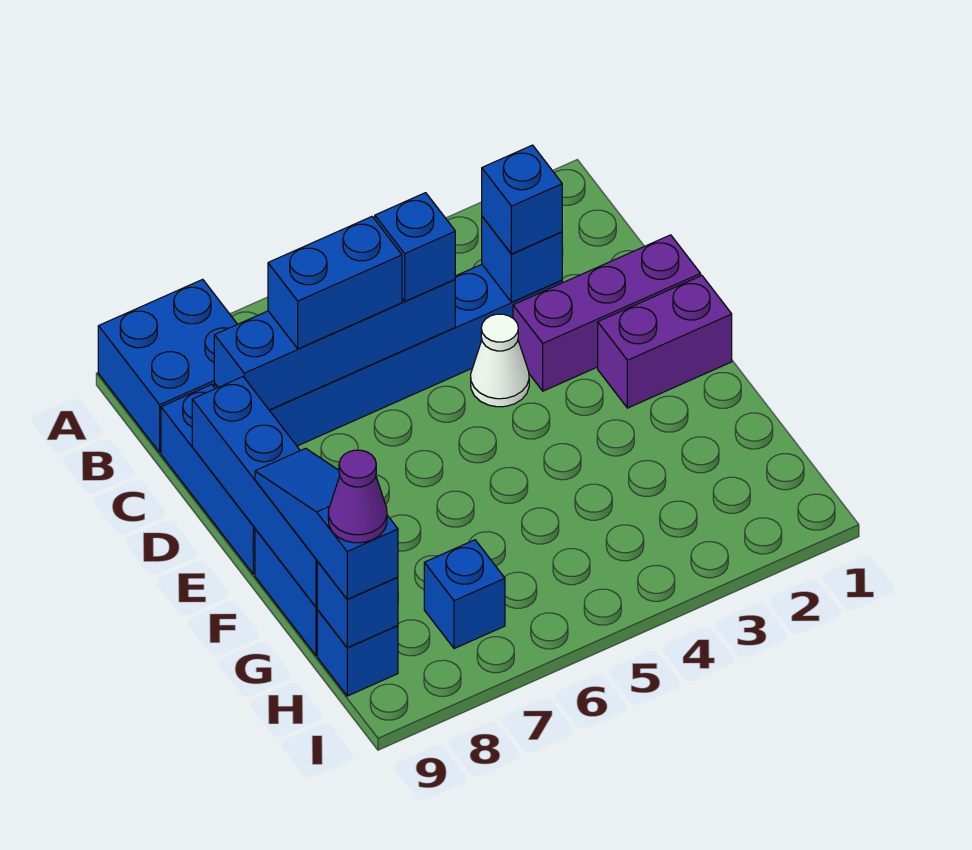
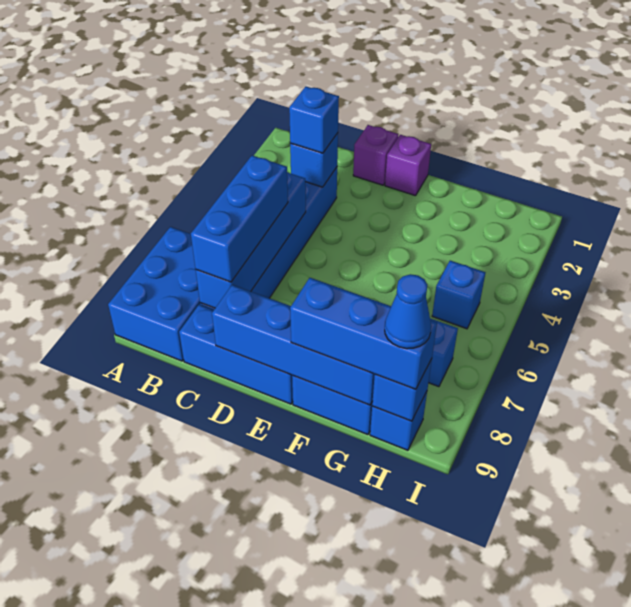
blue brick A8:B9 level 1 -> blue brick A7:B9 level 1
blue brick C5 level 3 -> blue brick H5 level 1
blue brick C6:C7 level 3 -> blue brick C6:C8 level 3
purple brick D1:D3 level 1 -> purple brick D1 level 1
white cone D4 level 1 -> none
purple brick E1:E2 level 1 -> purple brick E1 level 1
blue slope F9:H9 level 3 top H -> blue brick F9:H9 level 3
purple cone H9 level 4 -> blue cone H9 level 4

